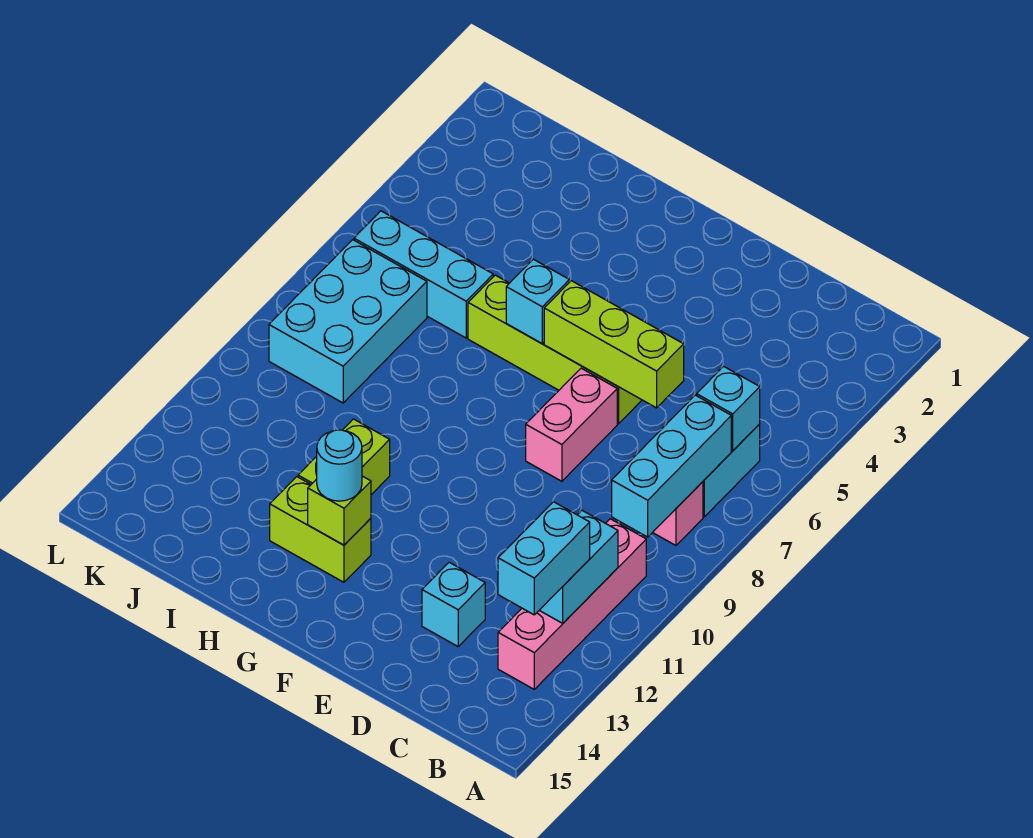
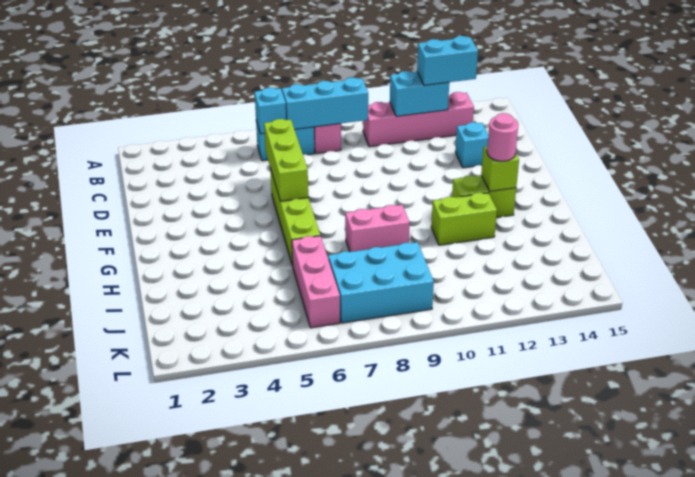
pink brick E7:E8 level 1 -> pink brick H8:H9 level 1
cyan brick G6 level 2 -> none
lime brick G13:H13 level 1 -> lime brick G12:G13 level 1
cyan round brick G13 level 3 -> pink round brick G13 level 3
cyan brick I6:K6 level 1 -> pink brick I6:K6 level 1

